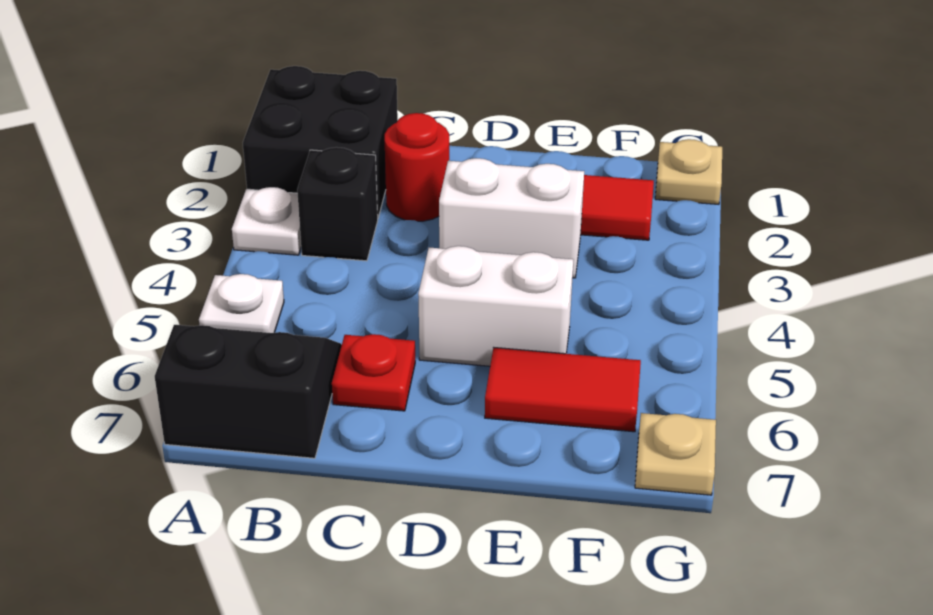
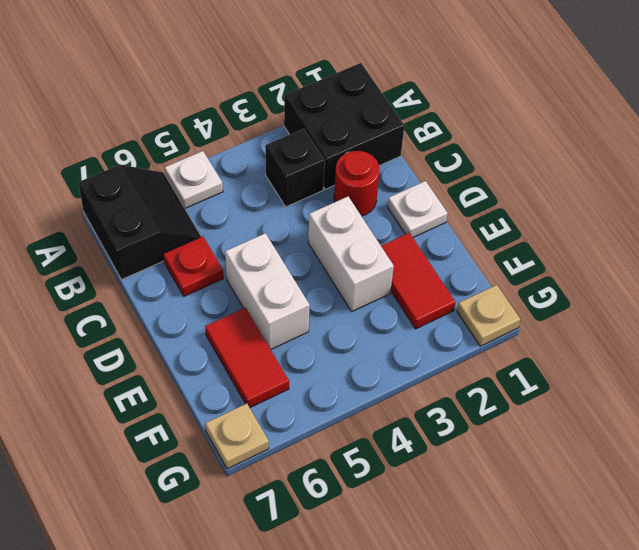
white plate A3 level 1 -> white plate D1 level 1

